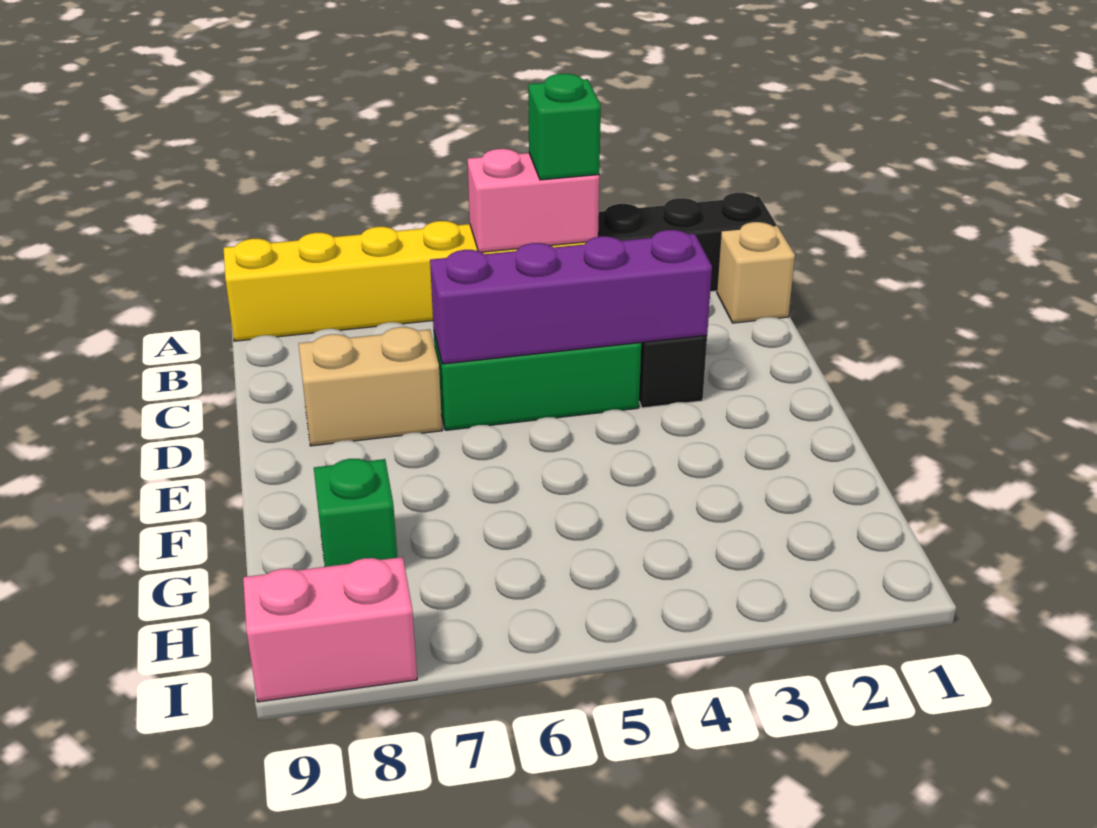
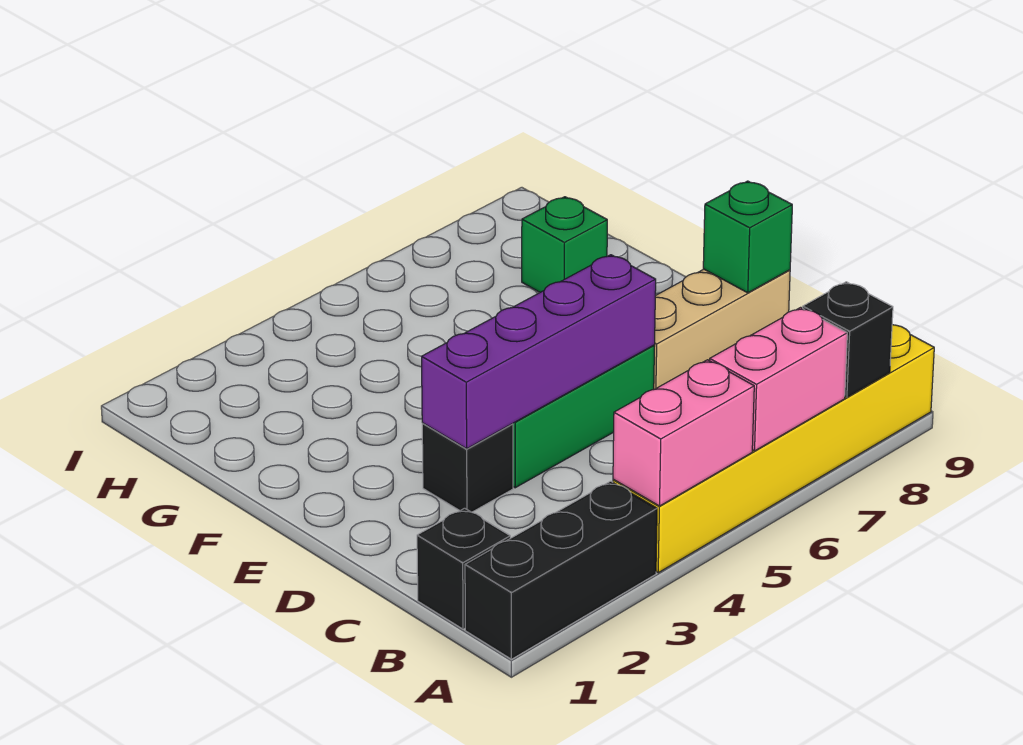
green brick A4 level 3 -> green brick D9 level 2
none -> black brick A8 level 2
tan brick B1 level 1 -> black brick B1 level 1
tan brick D7:D8 level 1 -> tan brick D7:D9 level 1
pink brick I8:I9 level 1 -> pink brick A6:A7 level 2

